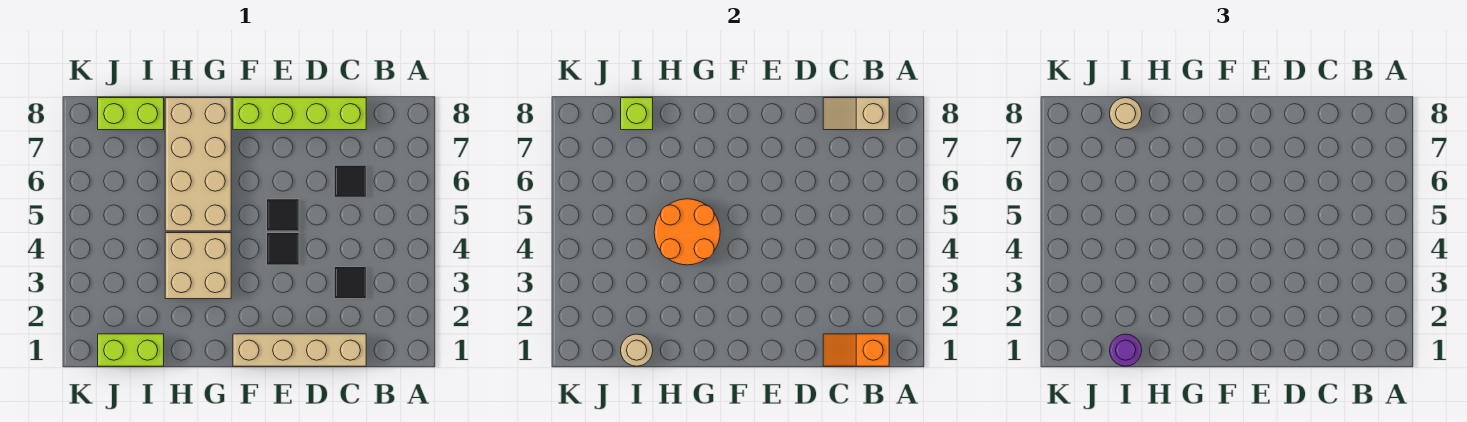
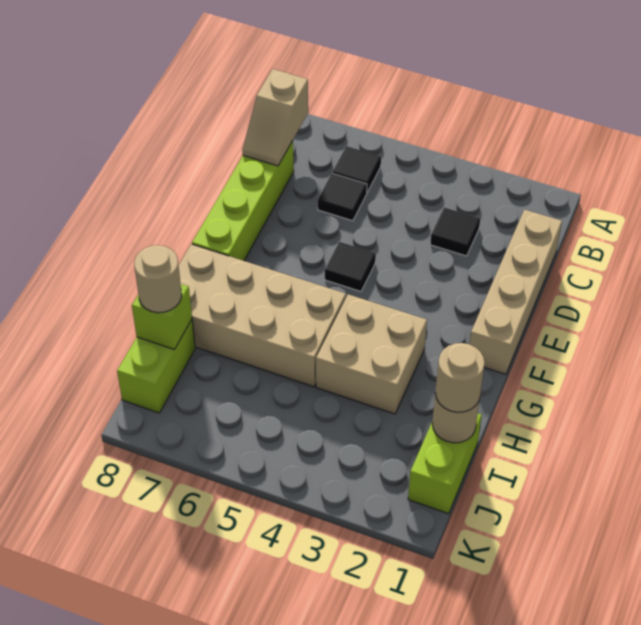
orange slope B1:C1 level 2 top B -> none
black tile E4 level 1 -> black tile B6 level 1
orange round brick G4:H5 level 2 -> none
purple round brick I1 level 3 -> tan round brick I1 level 3

